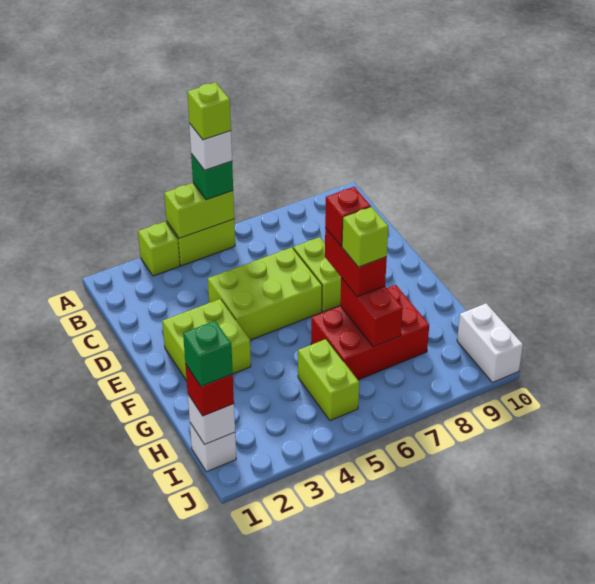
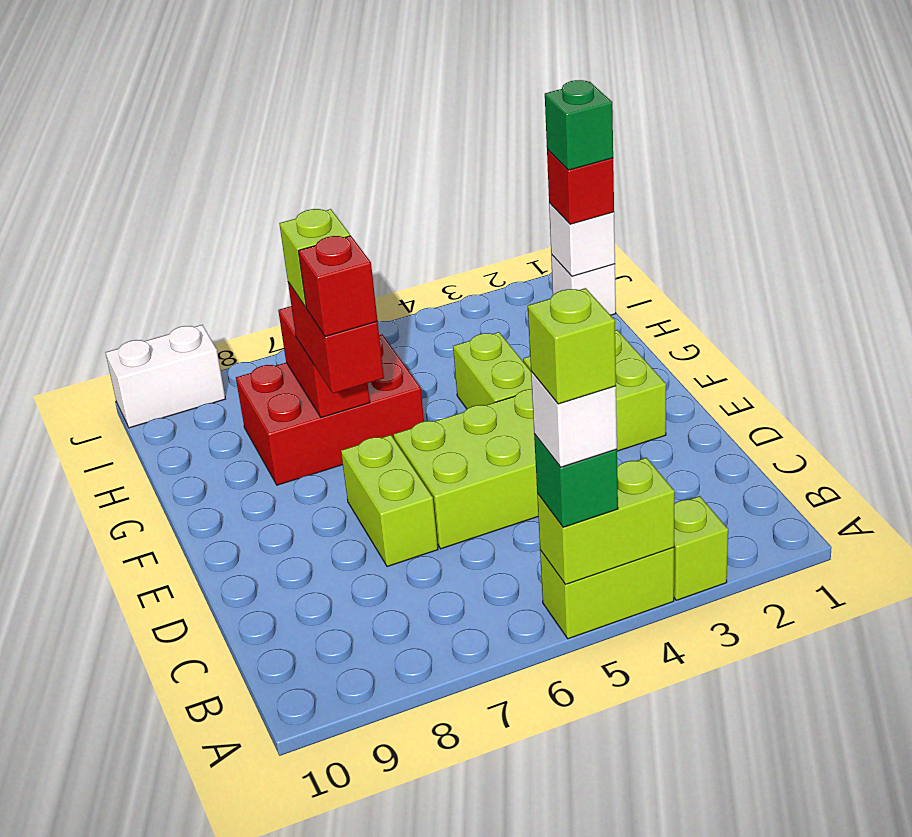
lime brick H5:I5 level 1 -> lime brick F4:G4 level 1
white brick I10:J10 level 1 -> white brick J9:J10 level 1

